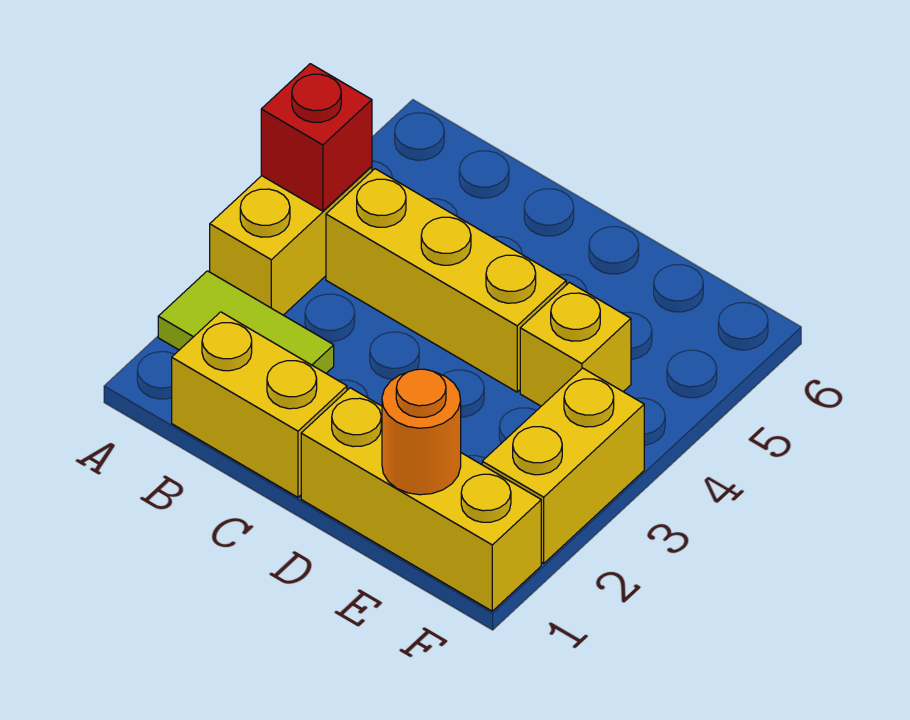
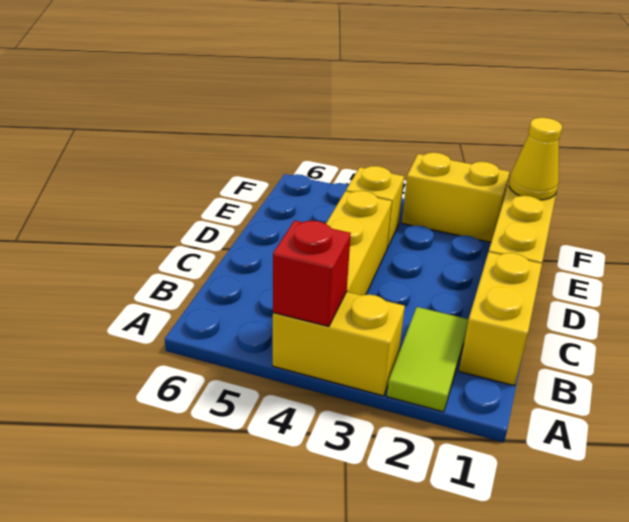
orange round brick E1 level 2 -> none
none -> yellow cone F1 level 2

